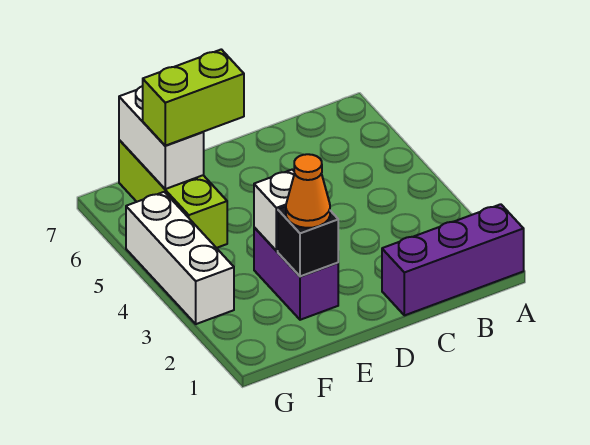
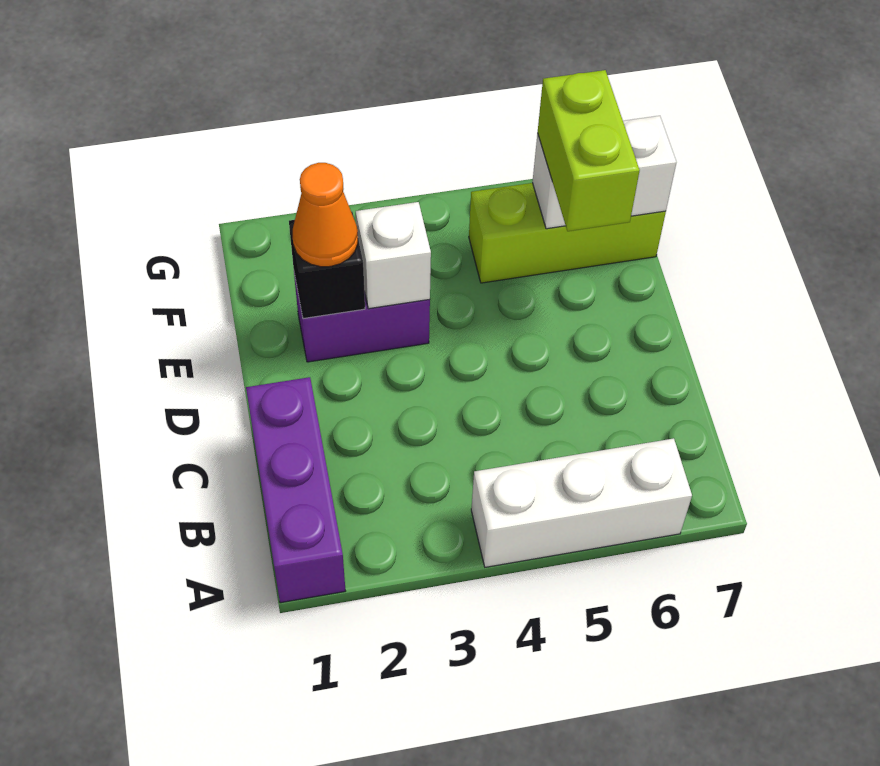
white brick G3:G5 level 1 -> white brick A4:A6 level 1

